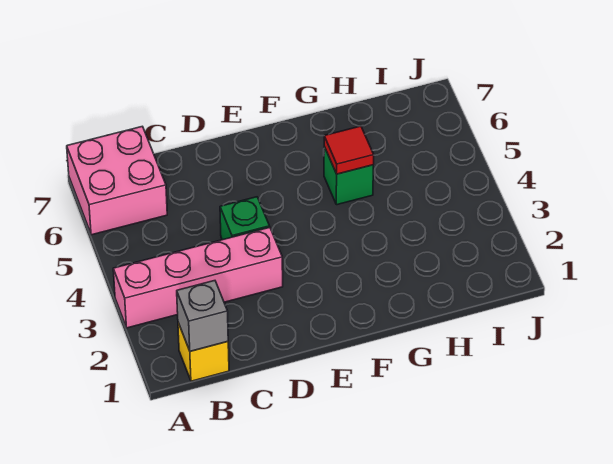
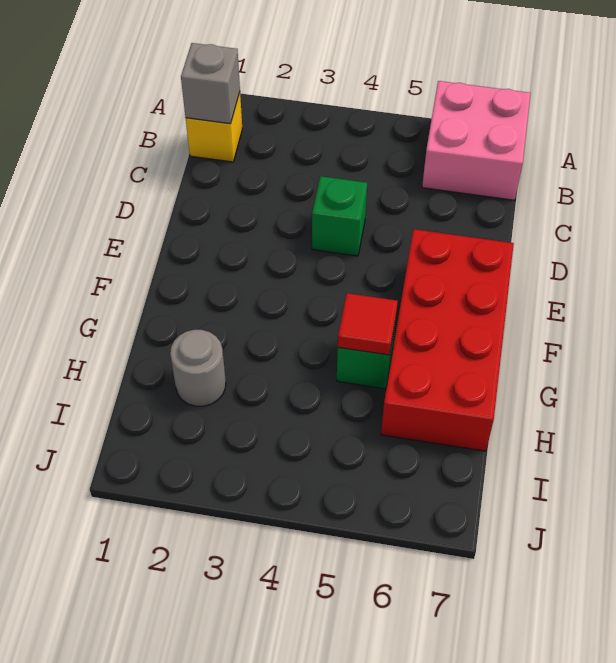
pink brick A3:D3 level 1 -> none
none -> red brick E6:H7 level 1
none -> grey round brick H2 level 1

